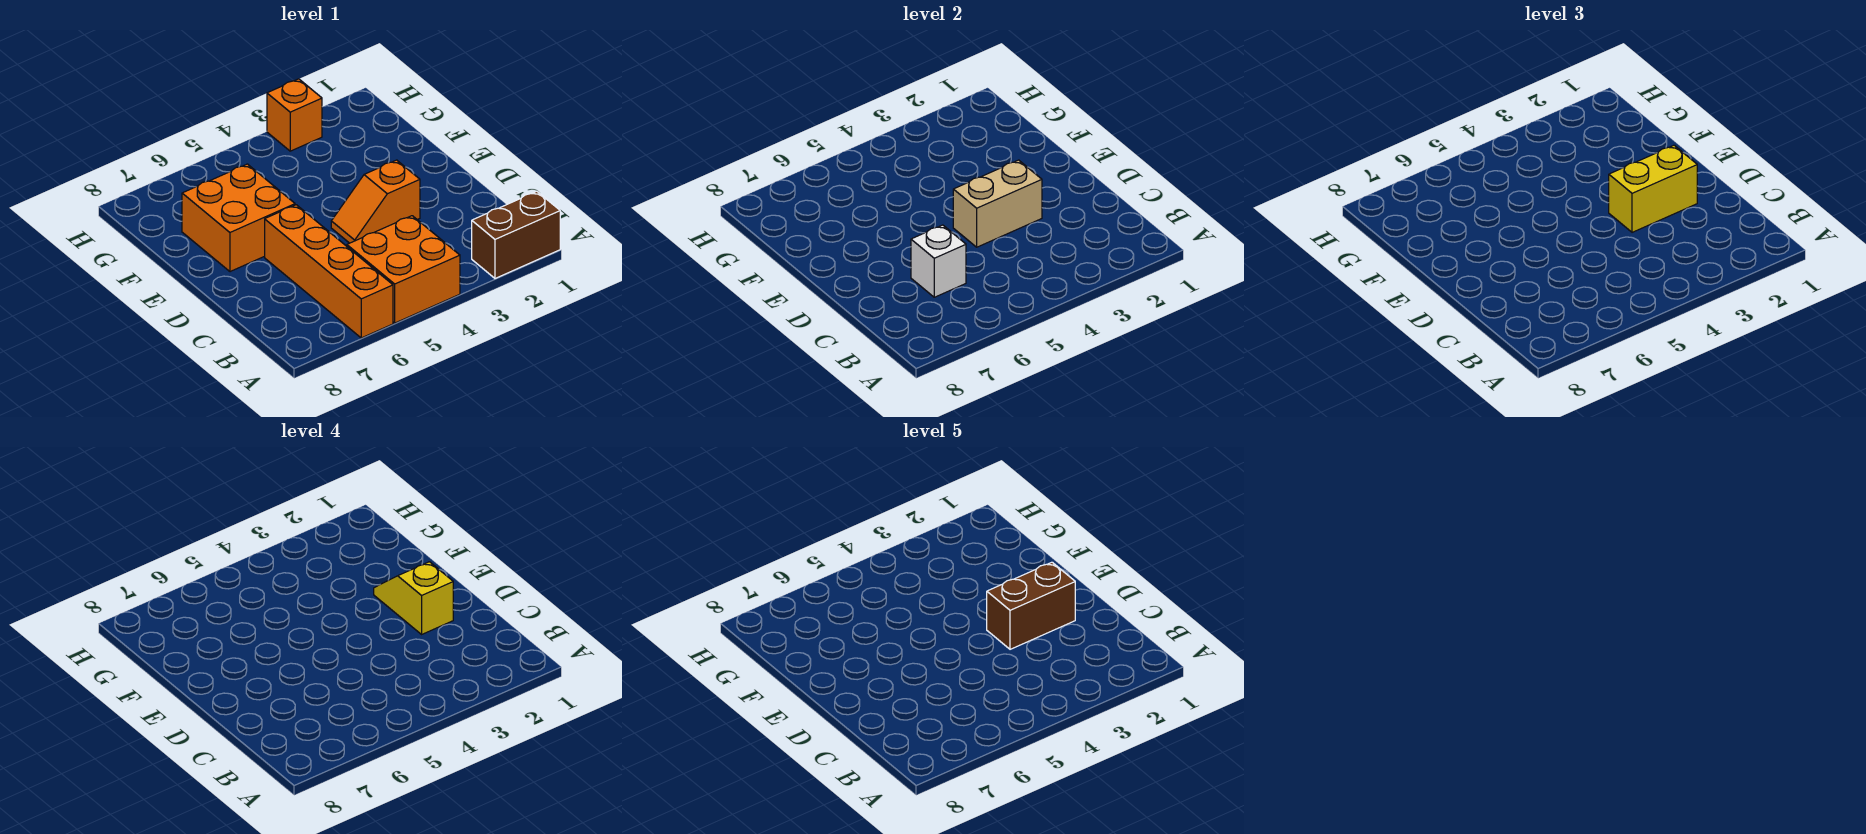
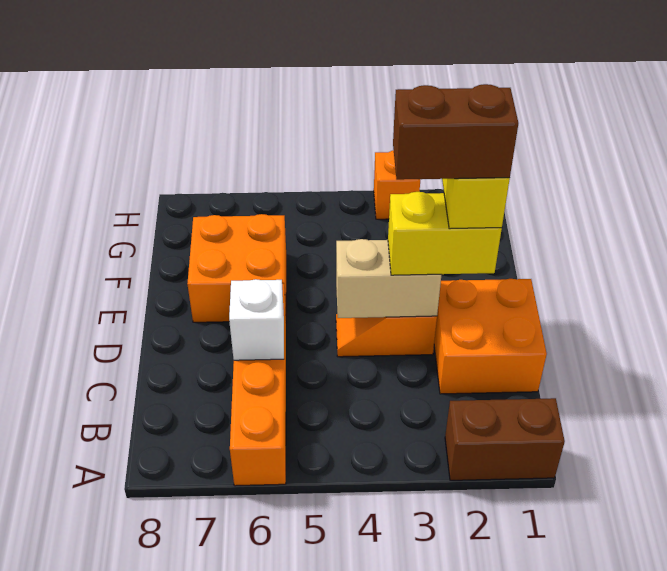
orange brick A4:B5 level 1 -> orange brick C1:D2 level 1

